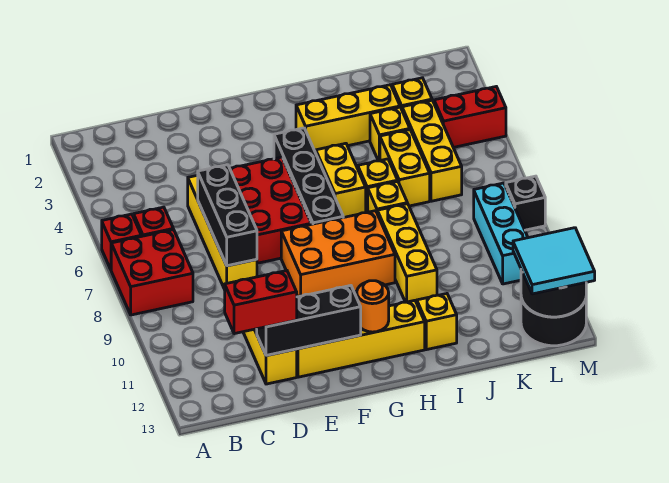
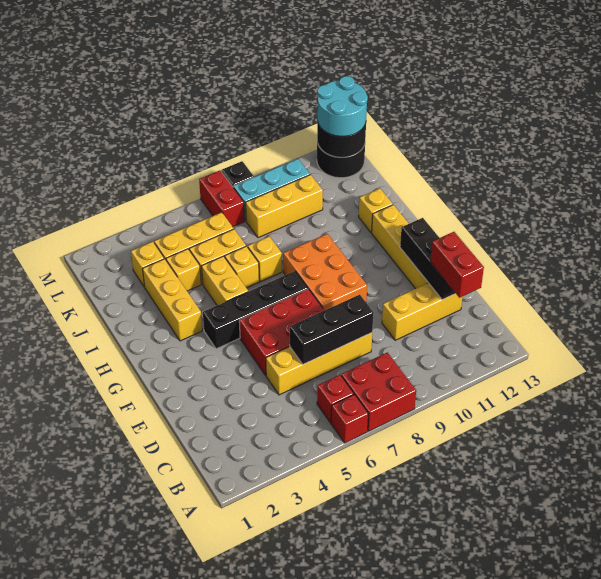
orange round brick G12 level 2 -> none
yellow brick H5:H6 level 1 -> yellow brick H5:I5 level 1
yellow brick I8:I10 level 1 -> yellow brick K8:K10 level 1
red brick L4:M4 level 1 -> red brick L7:M7 level 1
cyan tile L12:M13 level 3 -> cyan round brick L12:M13 level 3

